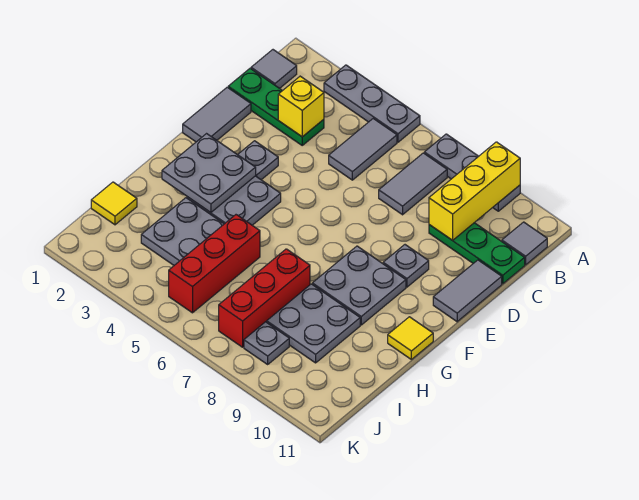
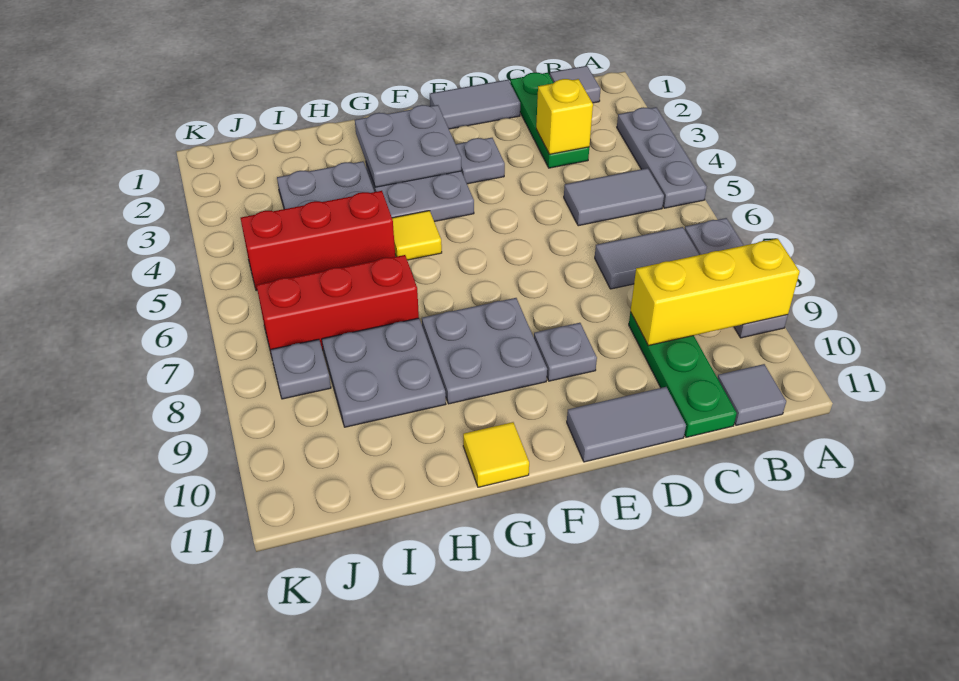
yellow tile I1 level 1 -> yellow tile G5 level 1

